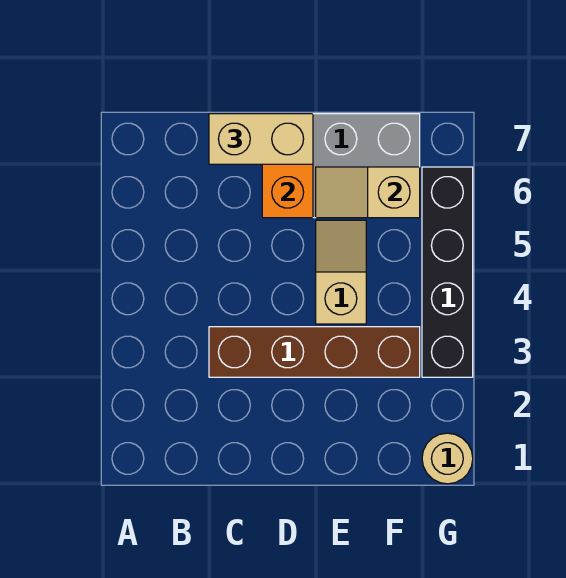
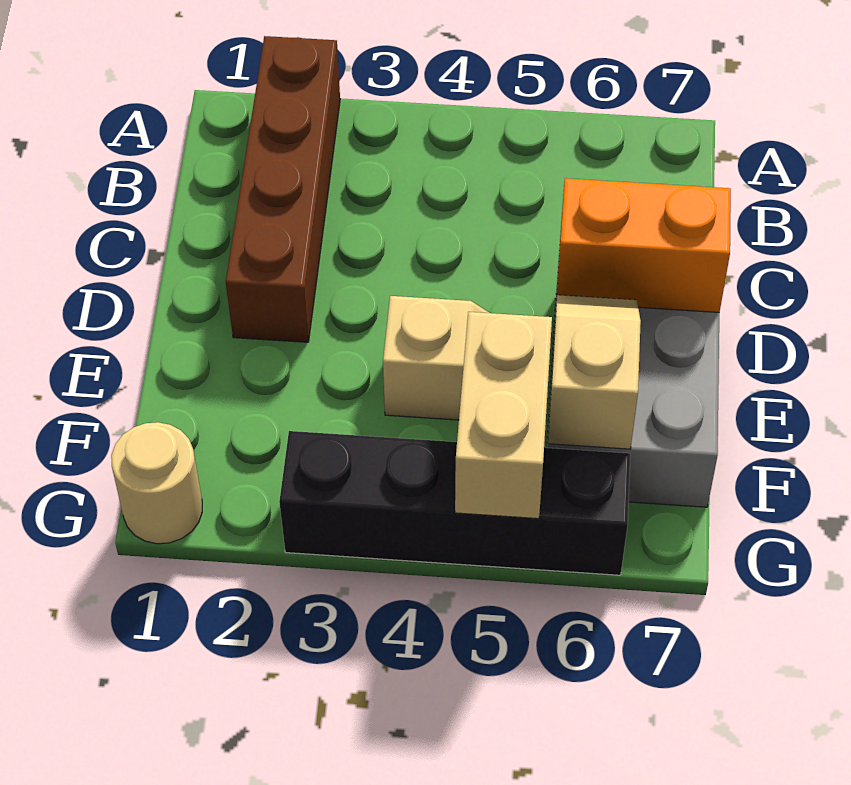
brown brick C3:F3 level 1 -> brown brick A2:D2 level 1
tan brick C7:D7 level 3 -> tan brick F5:G5 level 2

